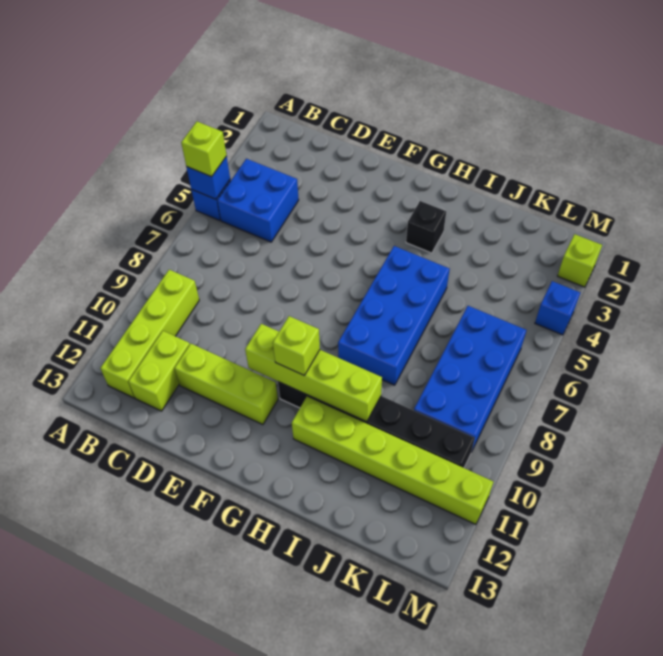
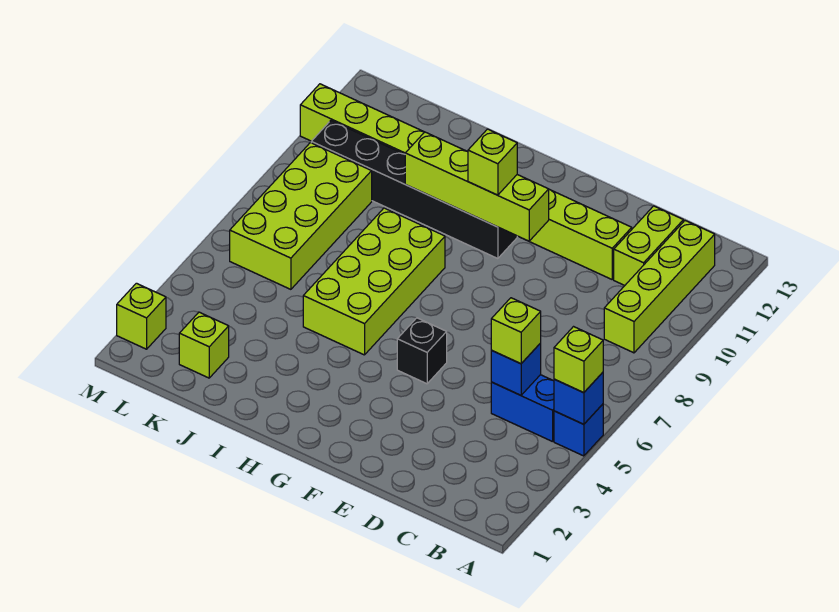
blue brick B4:C5 level 1 -> blue brick B5:C5 level 1
none -> lime brick C5 level 3
black brick H3 level 1 -> black brick F5 level 1
blue brick H5:I8 level 1 -> lime brick H5:I8 level 1
none -> lime brick K2 level 1
blue brick K6:L9 level 1 -> lime brick K6:L9 level 1
blue brick M4 level 1 -> blue brick C5 level 2

